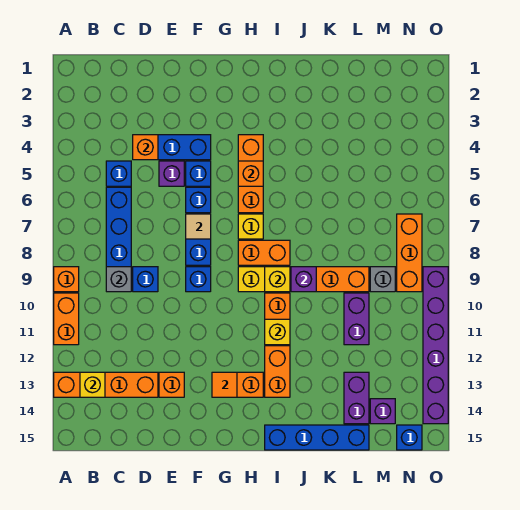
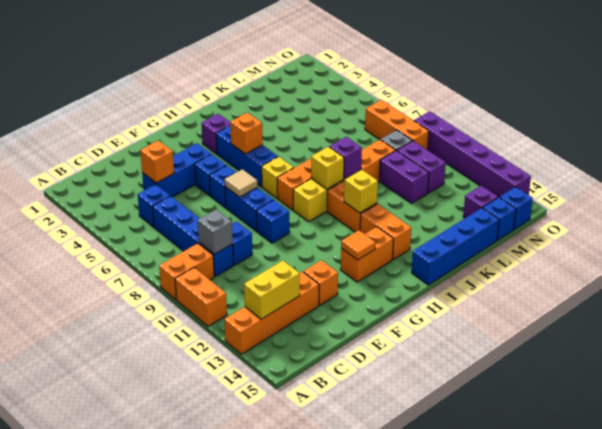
orange brick A9 level 1 -> orange brick A9:B9 level 1
yellow brick B13 level 2 -> yellow brick B13:C13 level 2
purple brick E5 level 1 -> purple brick H3 level 1
orange brick H4:H6 level 1 -> blue brick H4:H6 level 1
purple brick L13:L14 level 1 -> purple brick M10:M11 level 1
none -> blue brick M15 level 1

